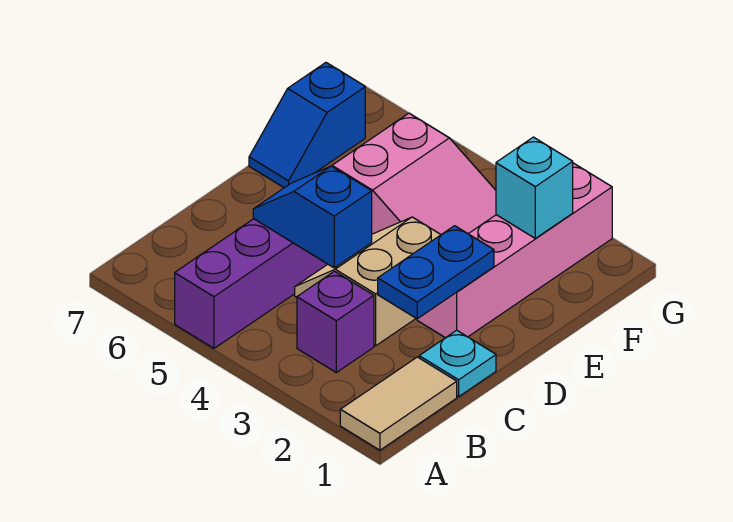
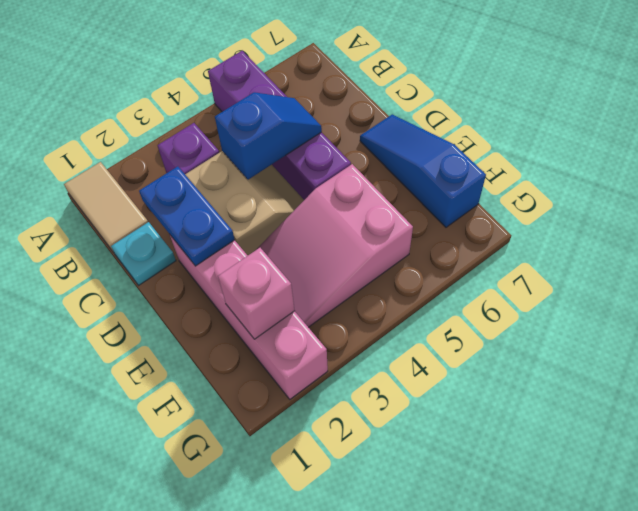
blue slope E7:F7 level 1 top F -> blue slope D7:F7 level 1 top F
cyan brick F2 level 2 -> pink brick F2 level 2

